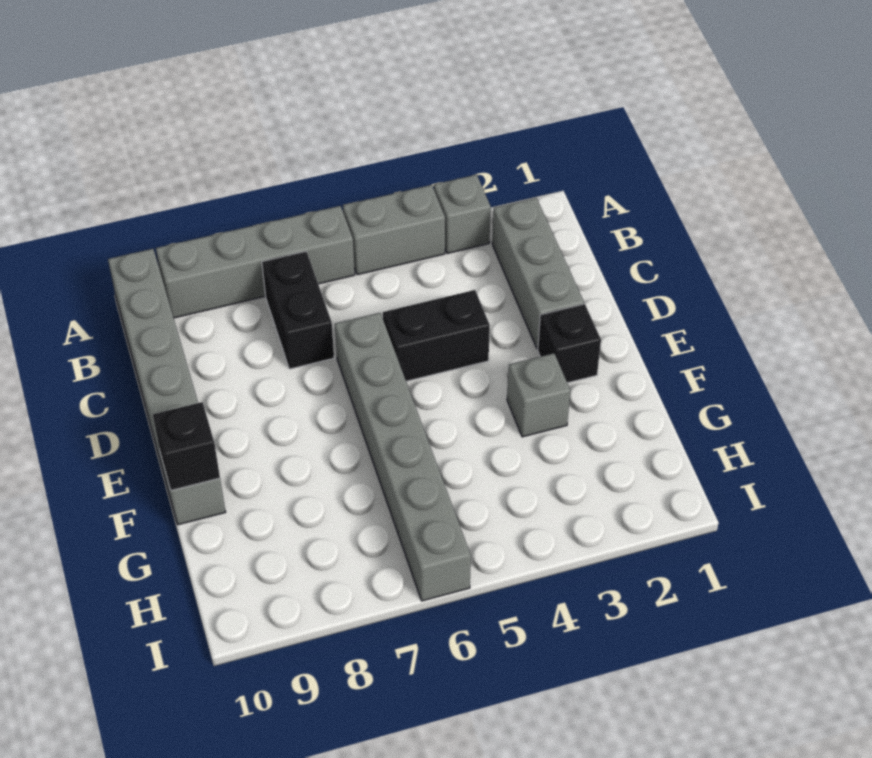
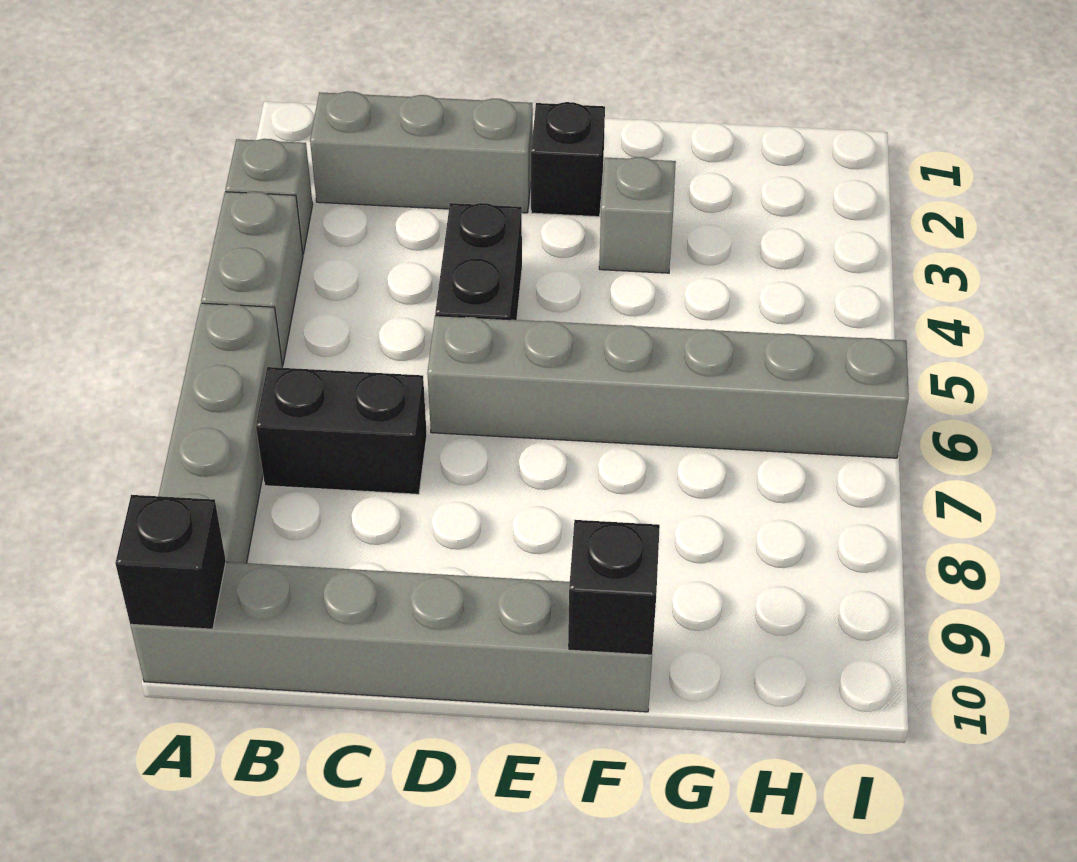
none -> black brick A10 level 2

